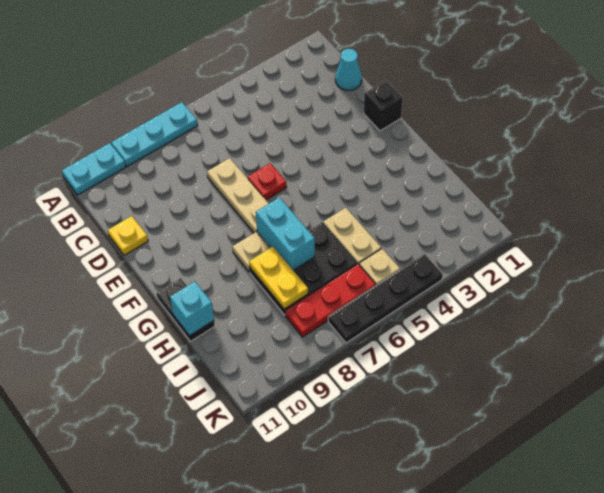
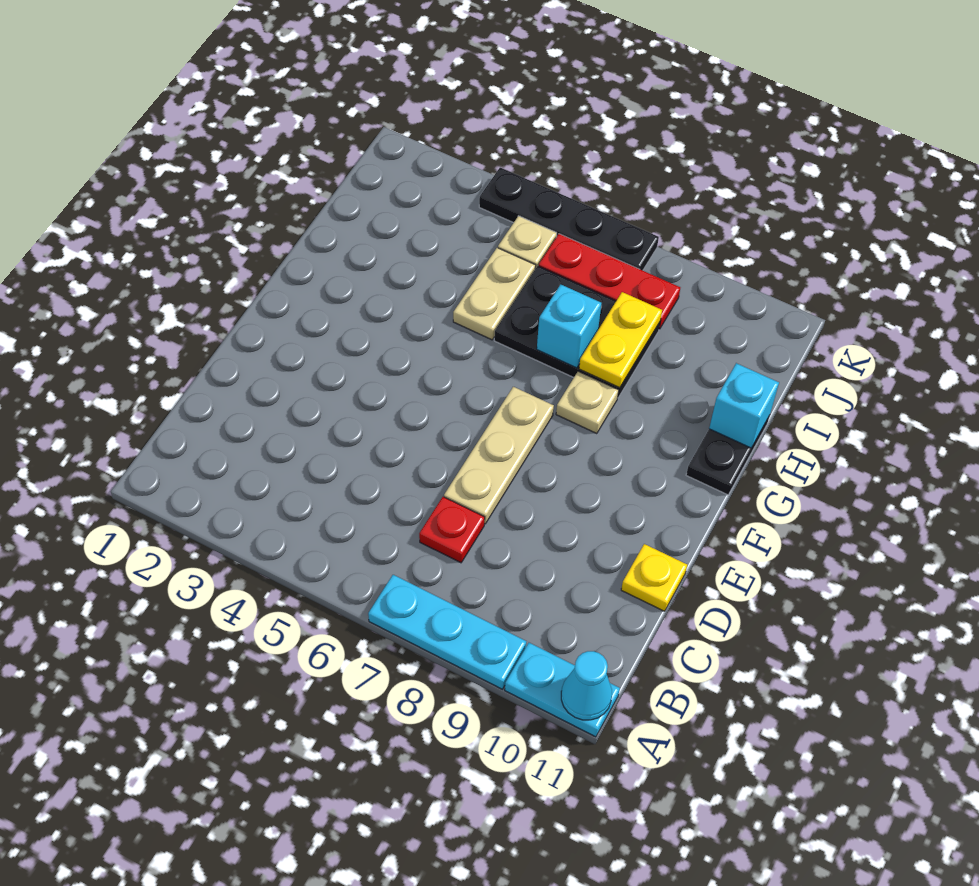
cyan cone C1 level 1 -> cyan cone A11 level 2
black brick E1 level 1 -> none
red plate E6 level 1 -> red plate C7 level 1
cyan brick G7:H7 level 2 -> cyan brick H7 level 2

